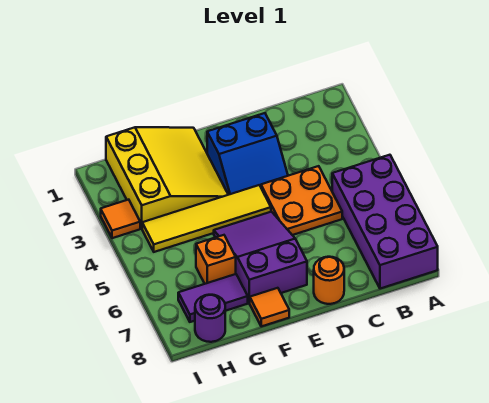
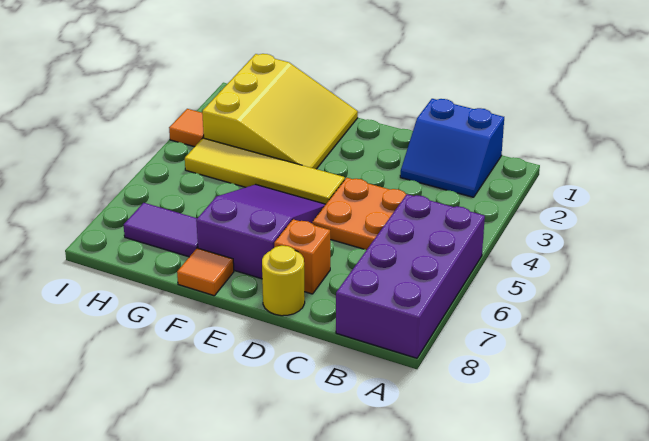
blue slope D2:E3 level 1 top 2 -> blue slope B1:C2 level 1 top 1
orange round brick D8 level 1 -> yellow round brick D8 level 1
orange brick G6 level 1 -> orange brick D7 level 1
purple round brick H8 level 1 -> none

